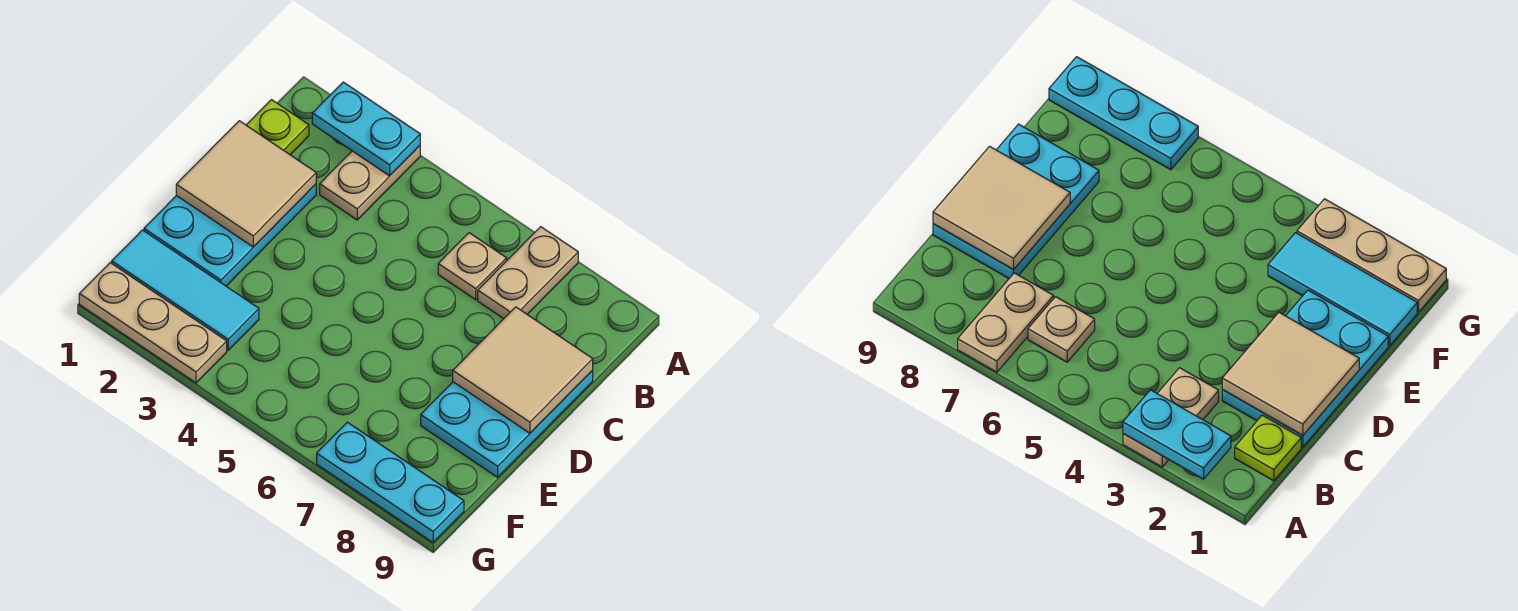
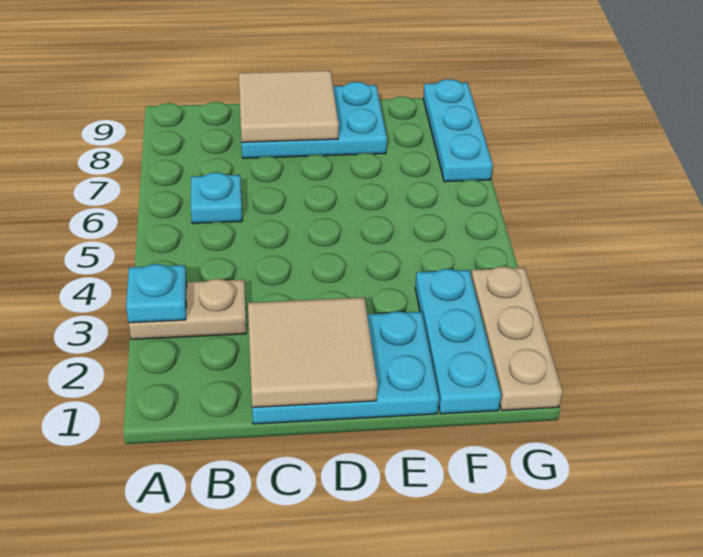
cyan plate A2:A3 level 2 -> cyan plate A3 level 2
tan plate A7:B7 level 1 -> none
lime plate B1 level 1 -> none
tan plate B6 level 1 -> cyan plate B6 level 1
cyan tile F1:F3 level 1 -> cyan plate F1:F3 level 1

